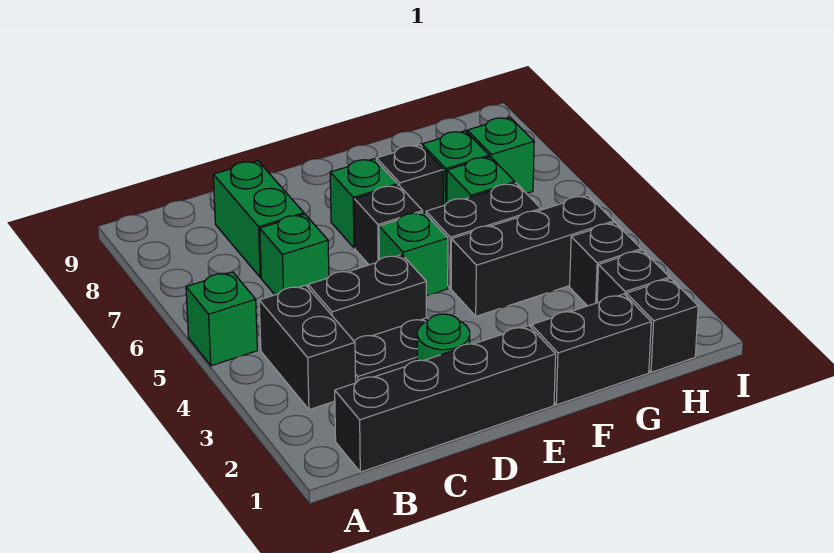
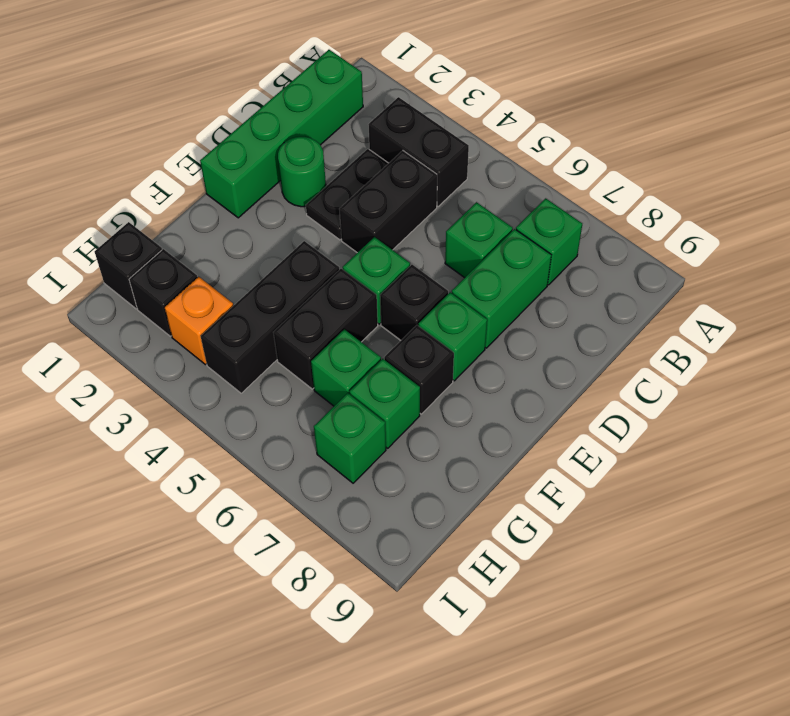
green brick A5 level 1 -> green brick B7 level 1
black brick B1:E1 level 1 -> green brick B1:E1 level 1
green brick C7:C8 level 1 -> green brick C7:D7 level 1
black brick F1:G1 level 1 -> none
black brick H3 level 1 -> orange brick H3 level 1

